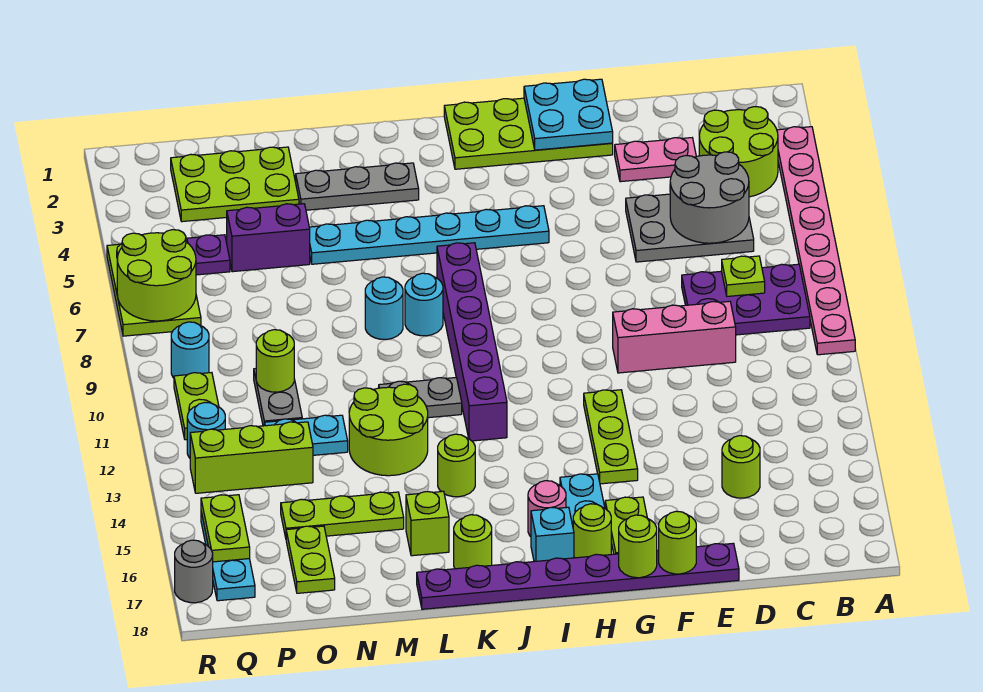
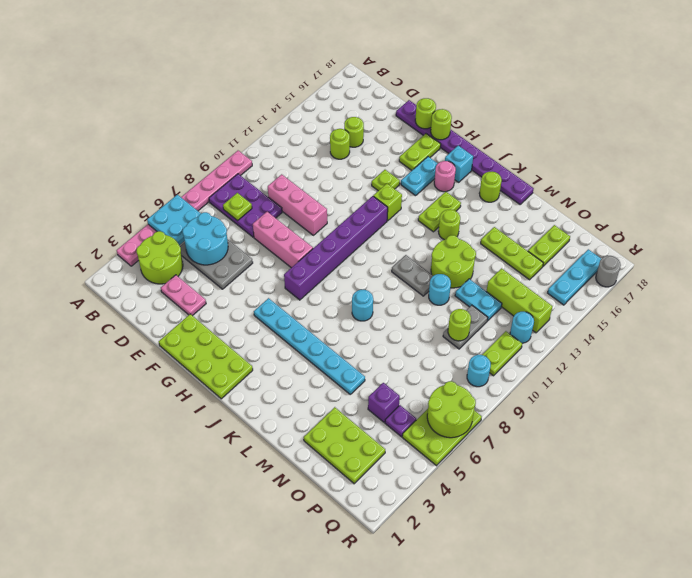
grey round brick C5:D6 level 2 -> cyan round brick C5:D6 level 2
none -> pink brick E8:G8 level 1
cyan plate F1:G2 level 2 -> cyan plate A5:B6 level 2
lime plate G12:G14 level 1 -> lime plate G14 level 1
lime round brick H17 level 1 -> lime round brick D14 level 1
purple brick J7:J12 level 1 -> purple brick H7:H12 level 1
grey plate K3:M3 level 1 -> none
cyan round brick L8 level 1 -> cyan round brick M11 level 1
lime brick L16 level 1 -> lime brick H13 level 1
purple brick N5:O5 level 1 -> purple brick O5 level 1
lime plate Q15:Q16 level 2 -> lime plate J14:J15 level 1

